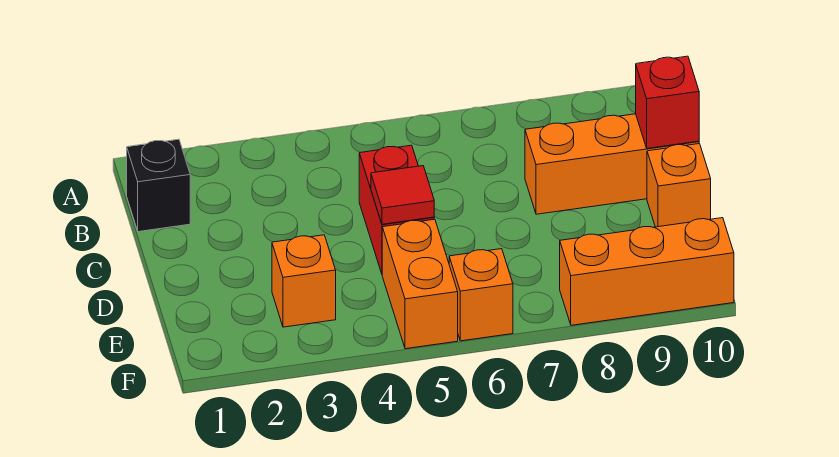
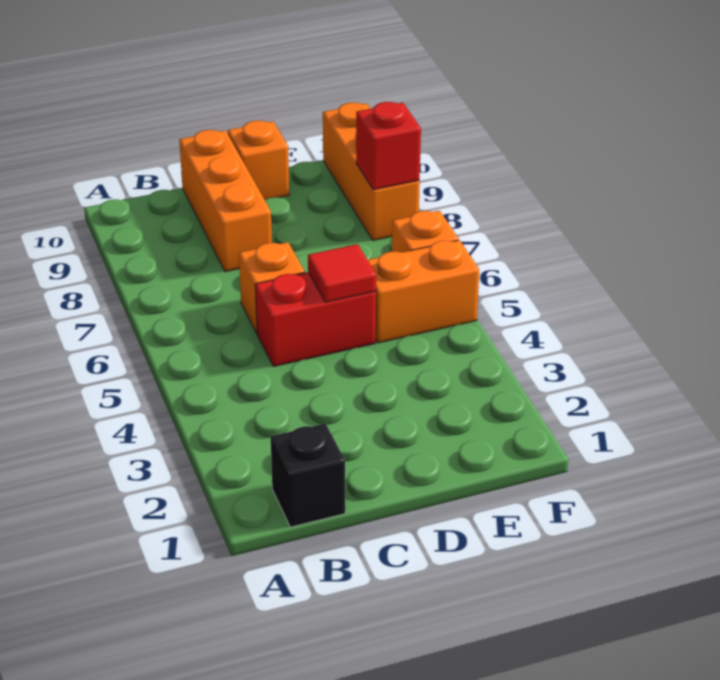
red brick C10 level 2 -> red brick F8 level 2
orange brick E3 level 1 -> orange brick C6 level 1

